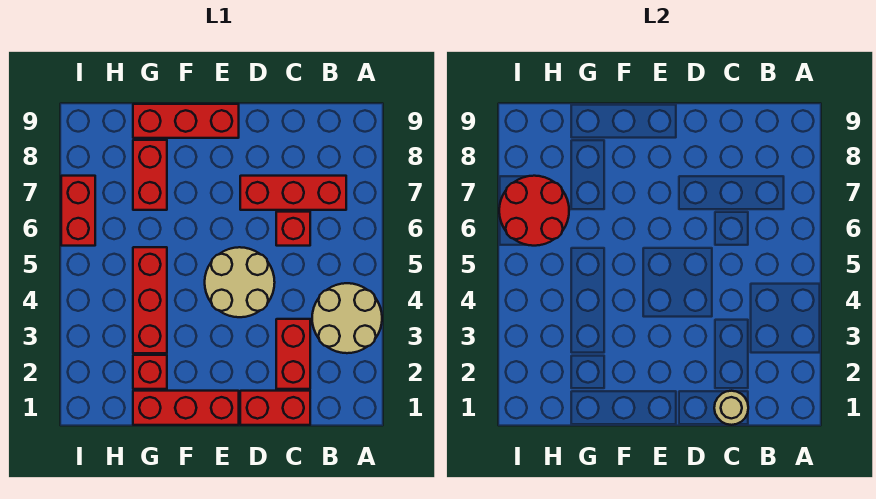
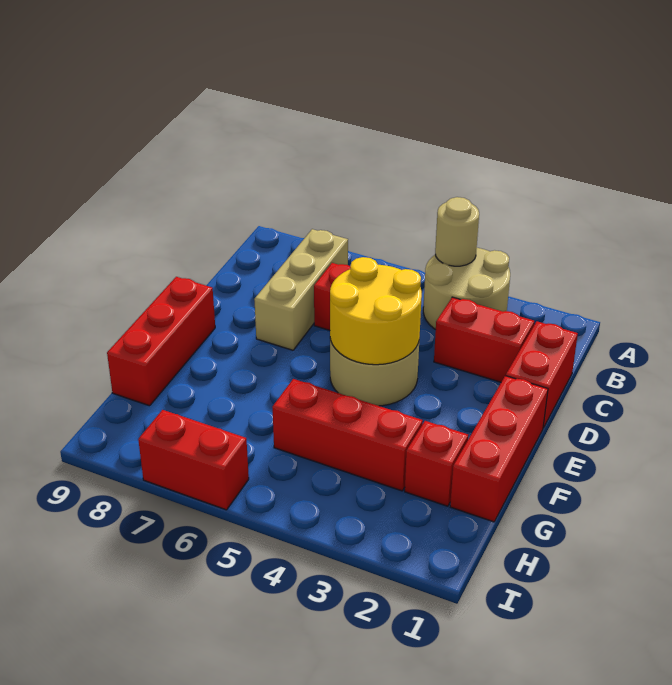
red brick B7:D7 level 1 -> tan brick B7:D7 level 1
tan round brick C1 level 2 -> tan round brick A4 level 2
none -> yellow round brick D4:E5 level 2
red brick G7:G8 level 1 -> none
red round brick H6:I7 level 2 -> none

